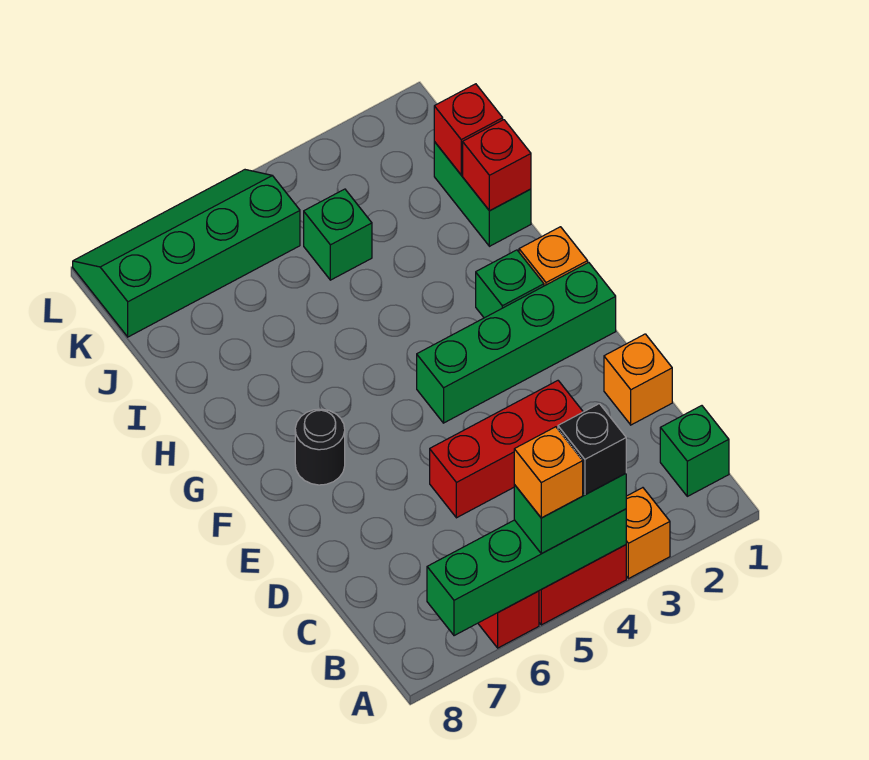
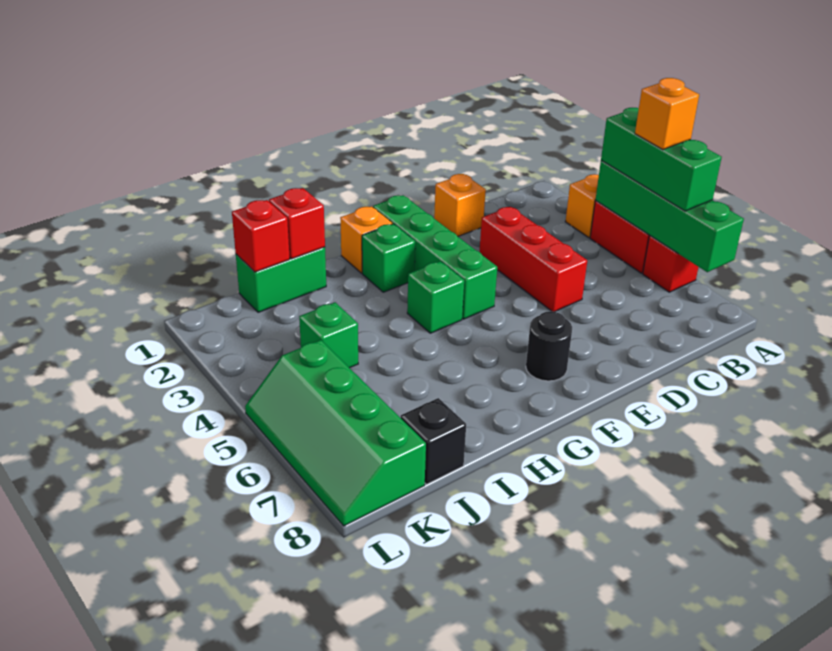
green brick A4:A5 level 3 -> green brick A4:A6 level 3
black brick A4 level 4 -> black brick J8 level 1
green brick B1 level 1 -> green brick G4 level 1

